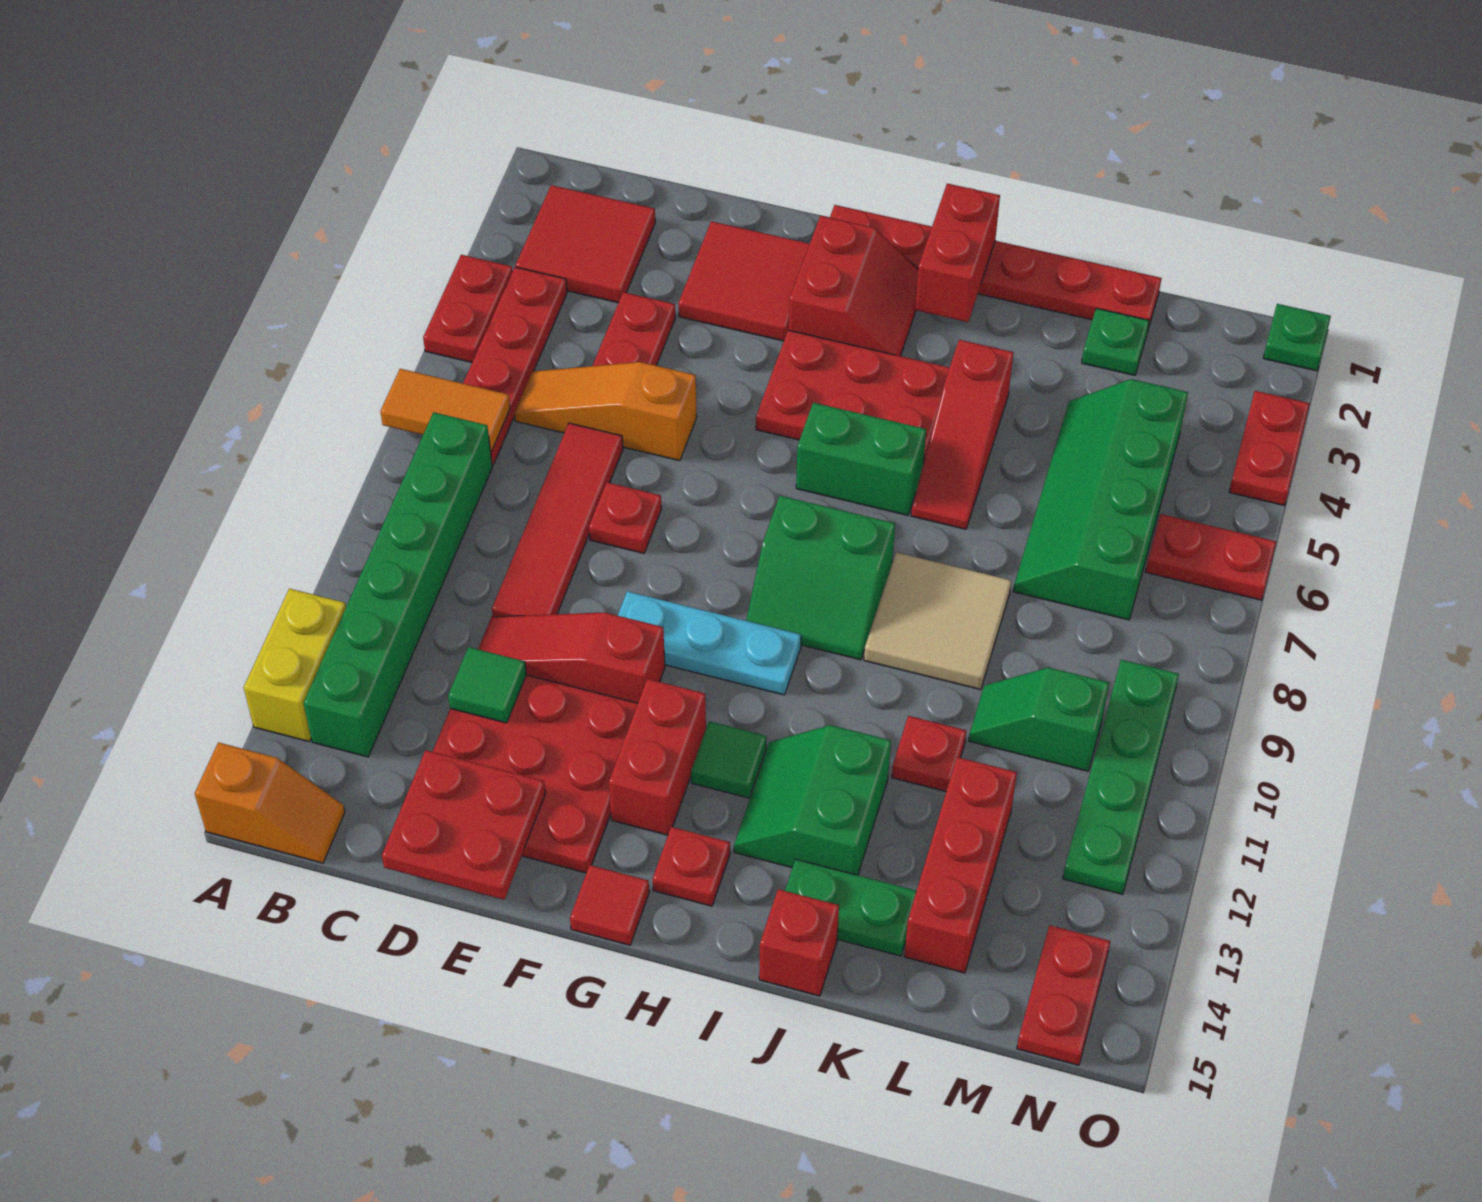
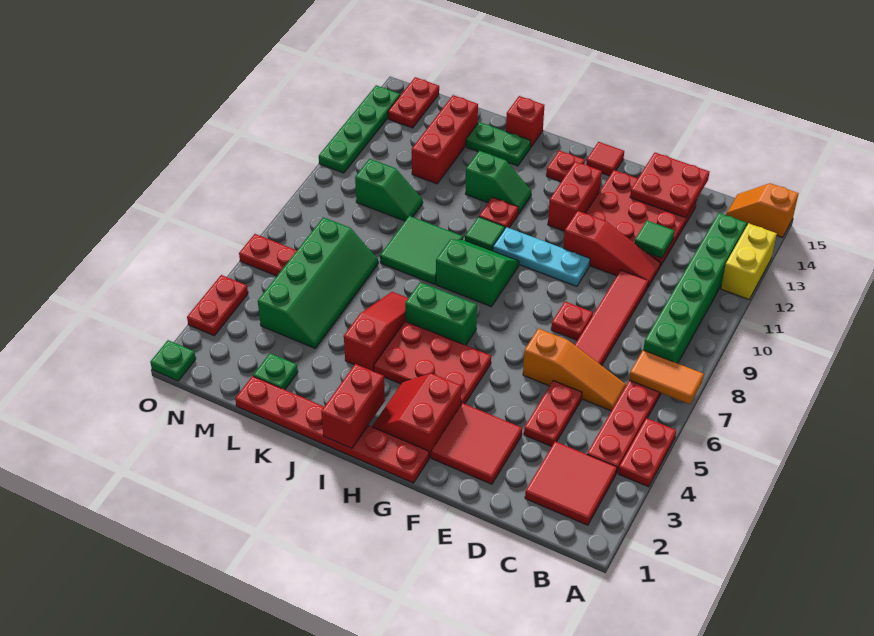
green tile H12 level 1 -> green tile I10 level 1
green slope I12:J13 level 1 top J -> green slope I12:J12 level 1 top J
tan tile J8:K9 level 1 -> green tile J8:K9 level 1
red plate K11 level 1 -> red plate I11 level 1
green plate N9:N12 level 1 -> green plate O11:O14 level 1

